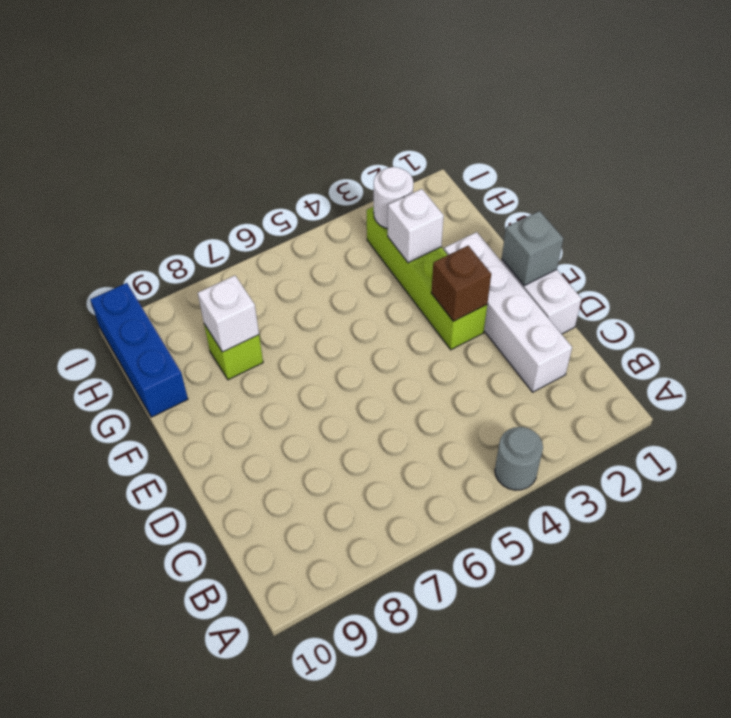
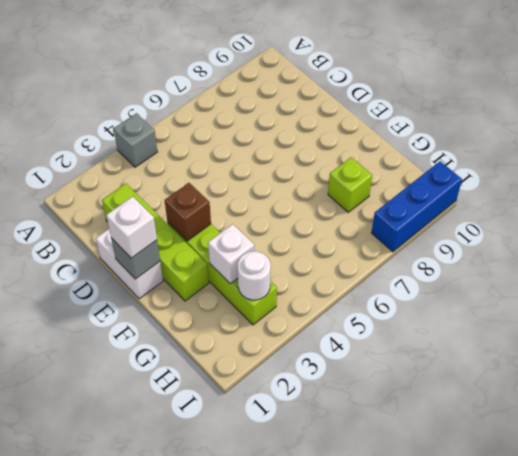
grey round brick A4 level 1 -> grey brick A4 level 1
white brick C2:F2 level 1 -> lime brick C2:F2 level 1
white brick G8 level 2 -> white brick E1 level 3
blue brick G10:I10 level 1 -> blue brick I8:I10 level 1

